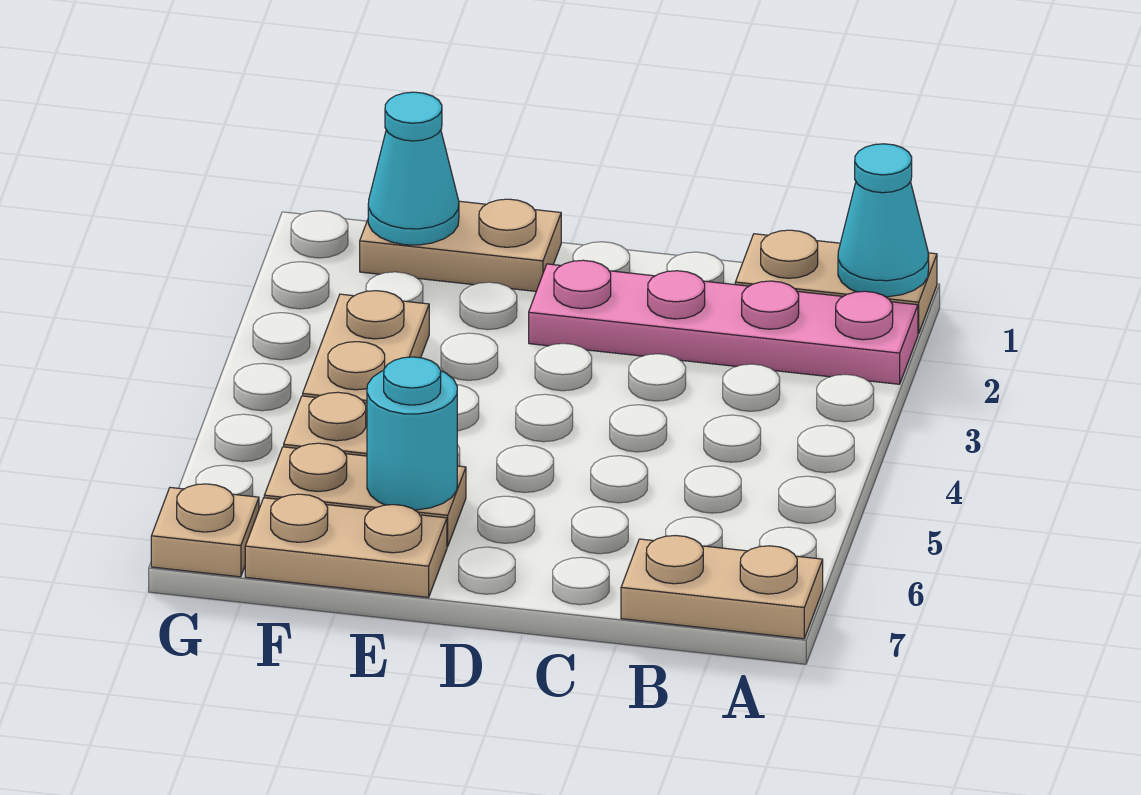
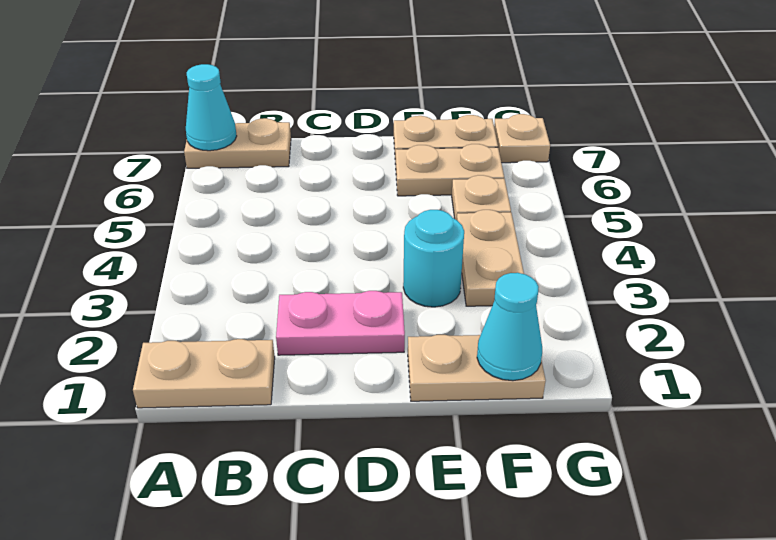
cyan cone A1 level 2 -> cyan cone A7 level 2
pink plate A2:D2 level 1 -> pink plate C2:D2 level 1
cyan round brick E6 level 2 -> cyan round brick E3 level 1

